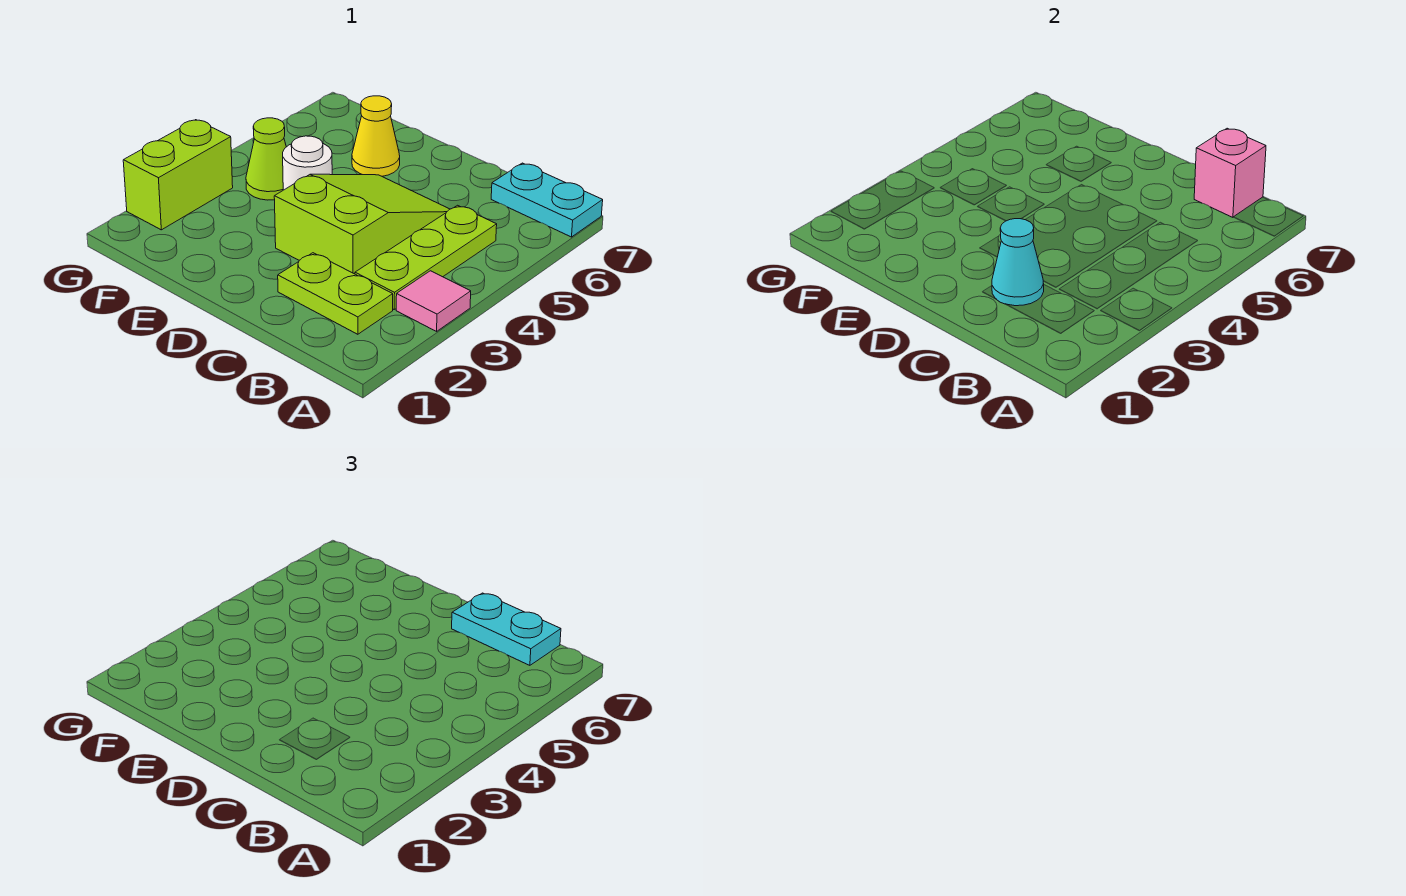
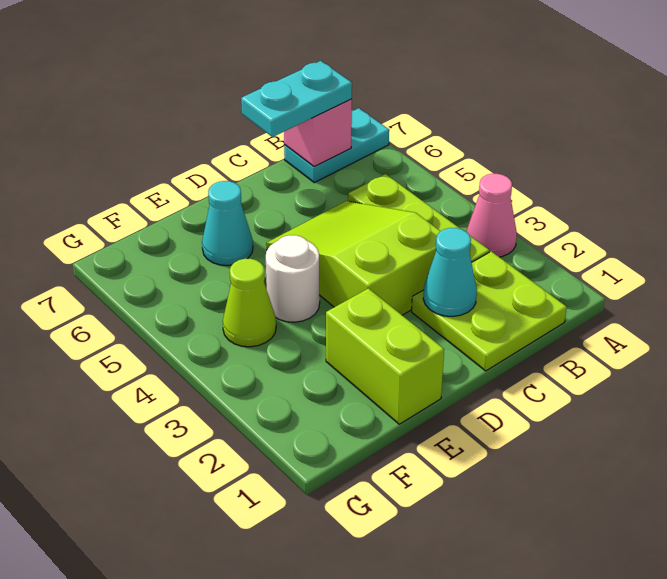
pink tile A3 level 1 -> pink cone A3 level 1
lime plate B2:C2 level 1 -> lime plate B1:C2 level 1
yellow cone E6 level 1 -> cyan cone E6 level 1
lime brick G2:G3 level 1 -> lime brick E1:E2 level 1

